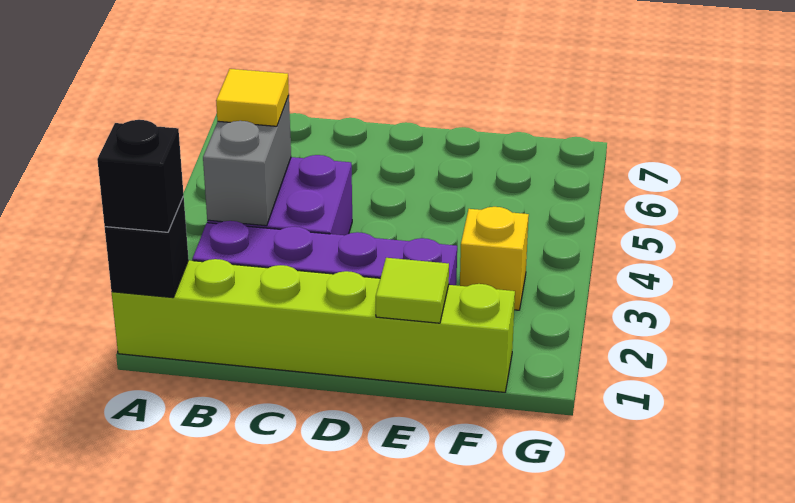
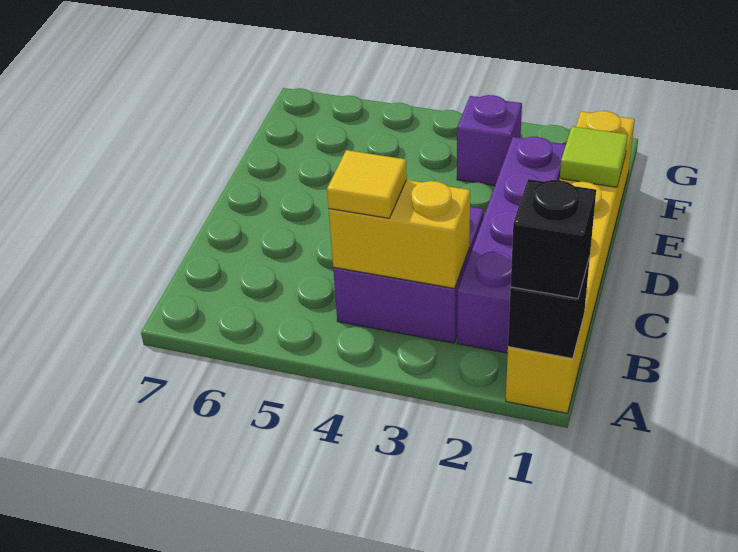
lime brick A1:F1 level 1 -> yellow brick A1:F1 level 1
grey brick B3:B4 level 2 -> yellow brick B3:B4 level 2
yellow brick F3 level 1 -> purple brick F3 level 1

